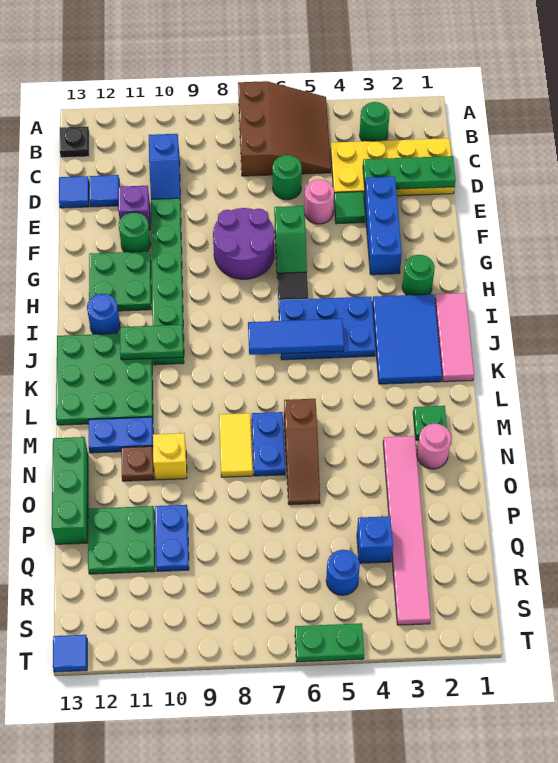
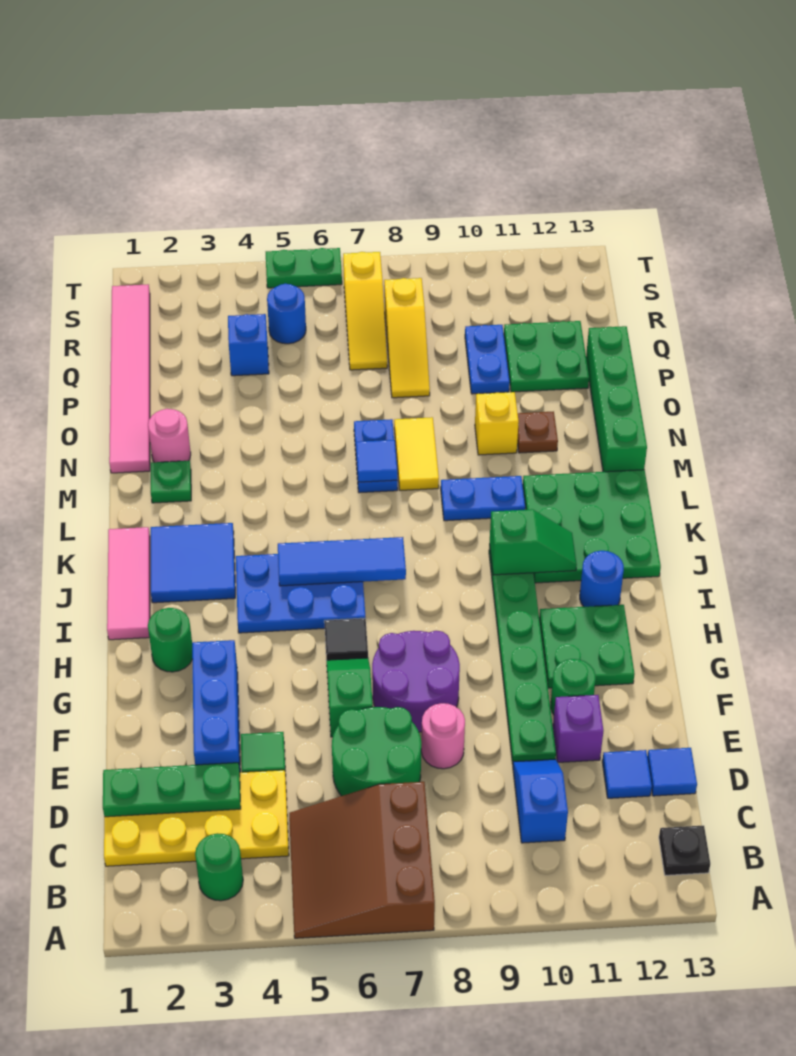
green round brick D6 level 1 -> green round brick D6:E7 level 1
pink round brick E5 level 1 -> pink round brick E8 level 1
blue tile I2:K3 level 1 -> blue tile J2:K3 level 1
green plate J10:J11 level 2 -> green slope J10:J11 level 2 top 10
brown slope M6:O6 level 1 top M -> none
blue plate M11:M12 level 1 -> blue plate L9:L10 level 1
pink tile N3:S3 level 1 -> pink tile N1:S1 level 1
green brick N13:P13 level 1 -> green brick M13:P13 level 1
none -> yellow slope P8:R8 level 1 top R
none -> yellow slope Q7:S7 level 1 top S
blue tile T13 level 1 -> blue tile M7 level 2

